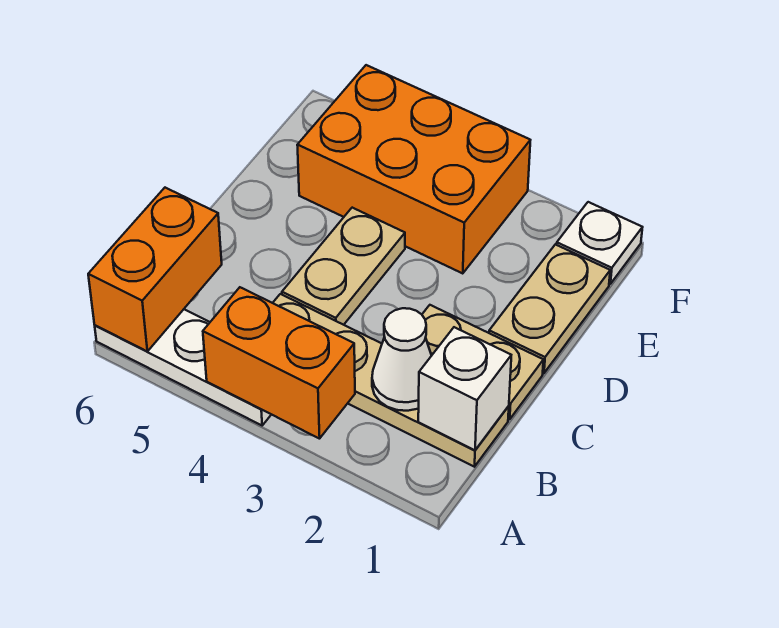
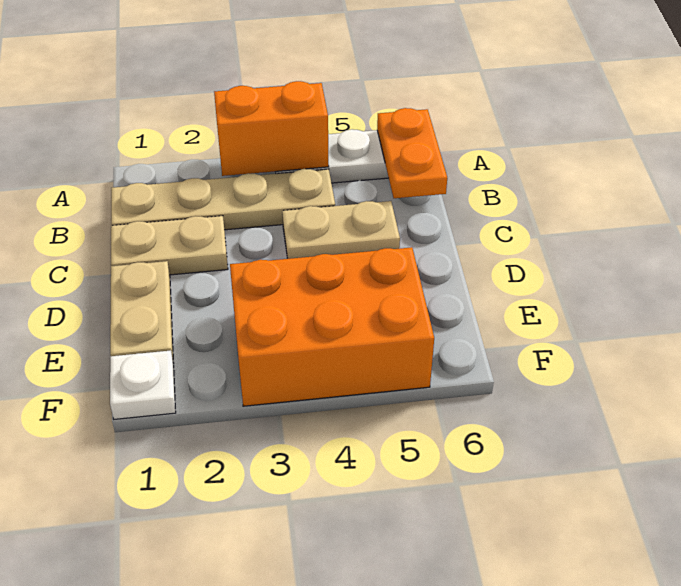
orange brick A6:B6 level 2 -> orange plate A6:B6 level 2
white brick B1 level 2 -> none
white cone B2 level 2 -> none
tan plate C4:D4 level 1 -> tan plate C4:C5 level 1

